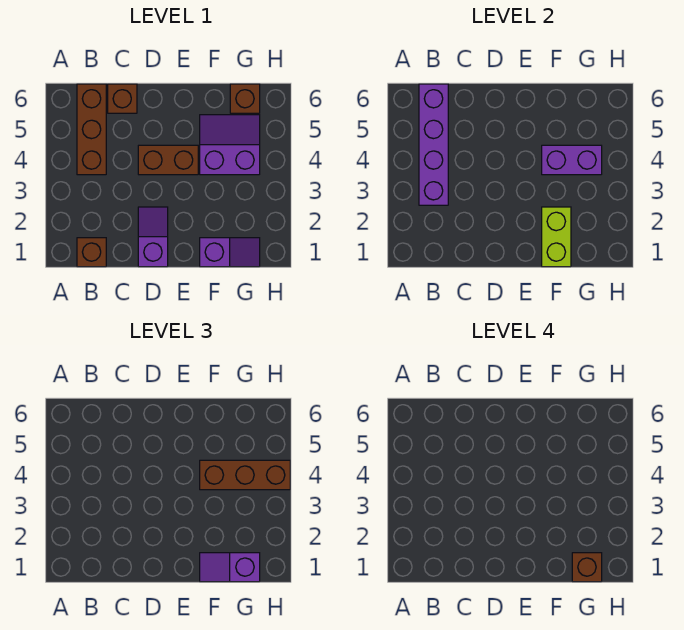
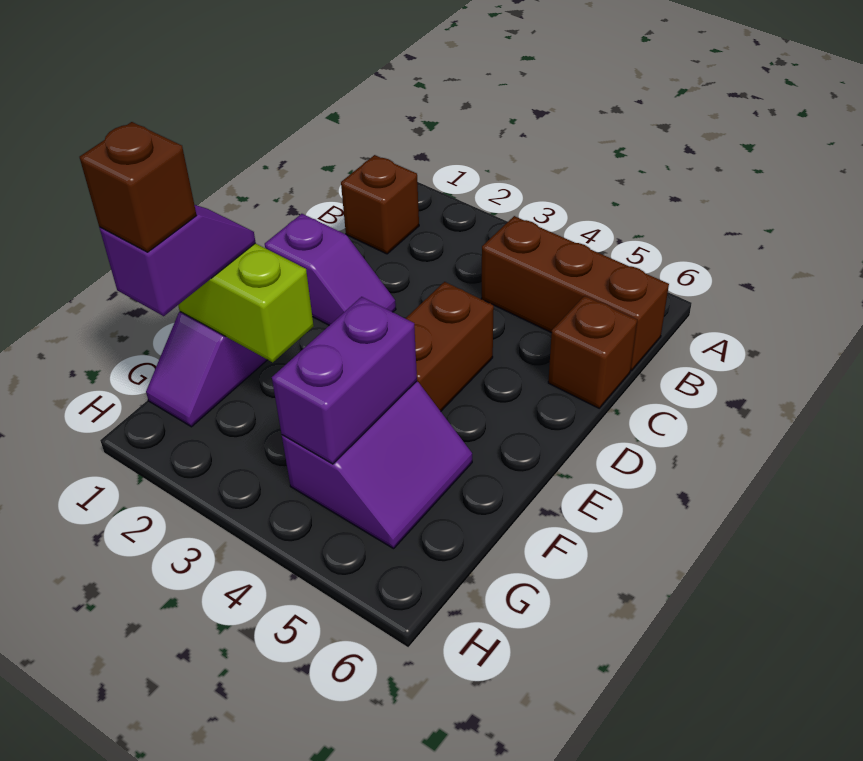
purple brick B3:B6 level 2 -> none
brown brick F4:H4 level 3 -> none
brown brick G6 level 1 -> none

